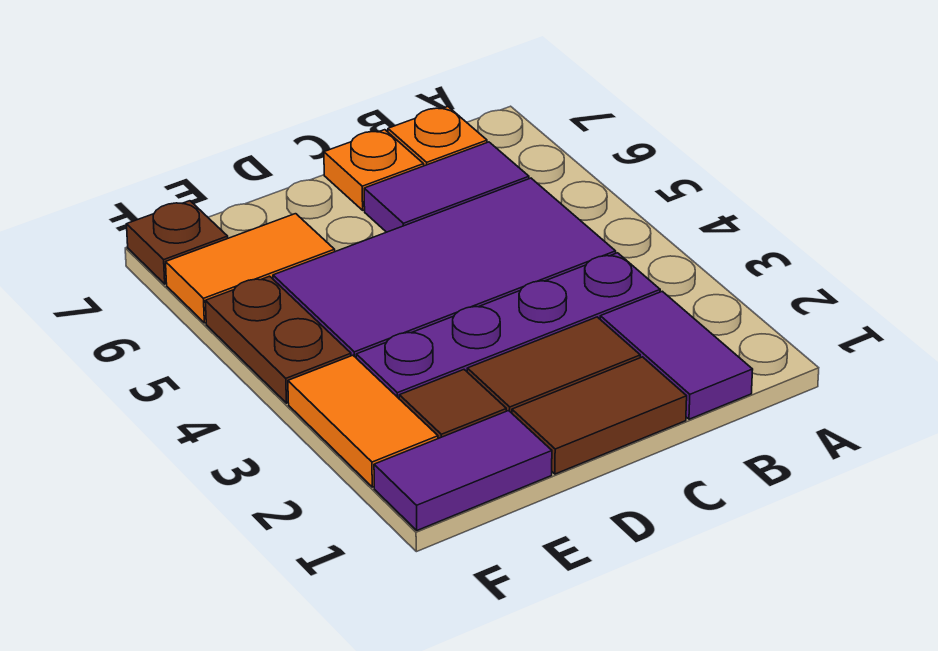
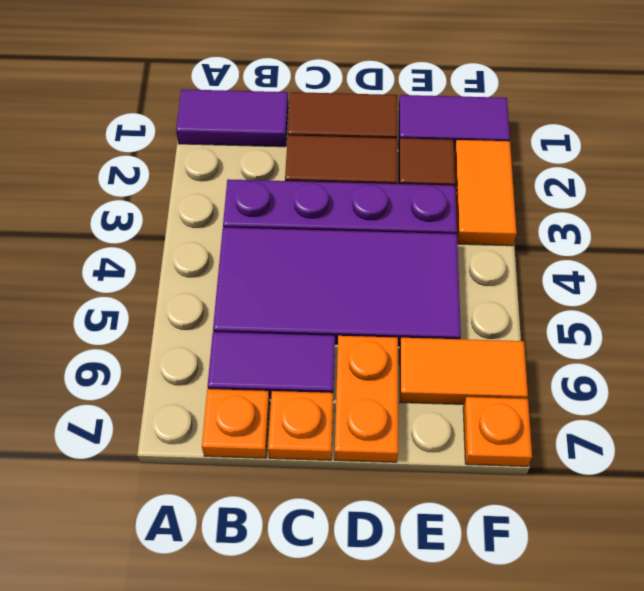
purple tile B1:B2 level 1 -> purple tile A1:B1 level 1
none -> orange plate D6:D7 level 1
brown plate F4:F5 level 1 -> none
brown plate F7 level 1 -> orange plate F7 level 1

